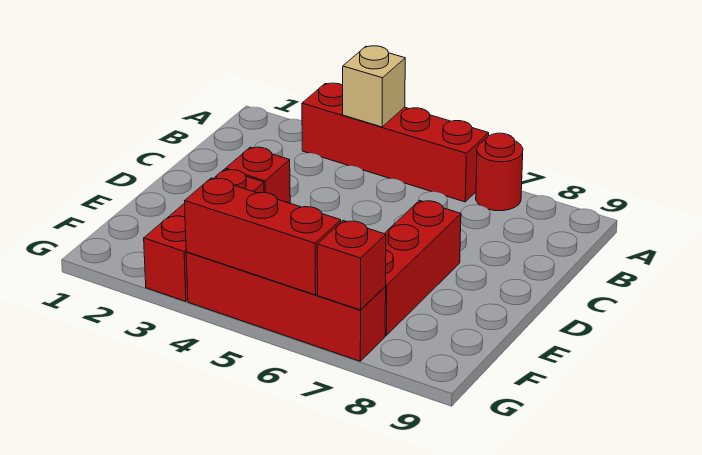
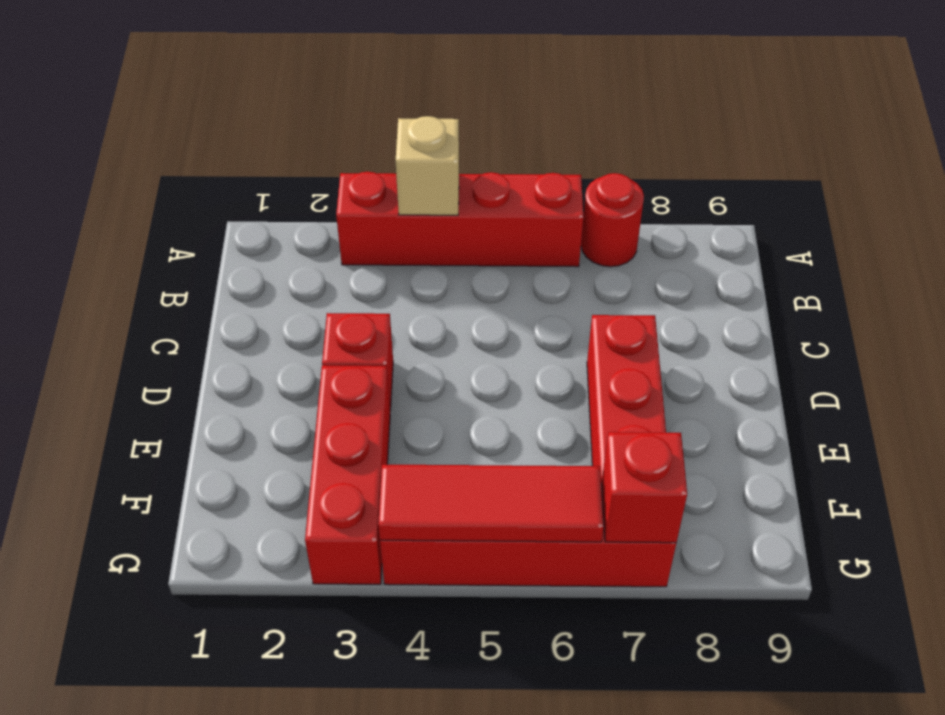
red brick G4:G6 level 2 -> red tile G4:G6 level 2

